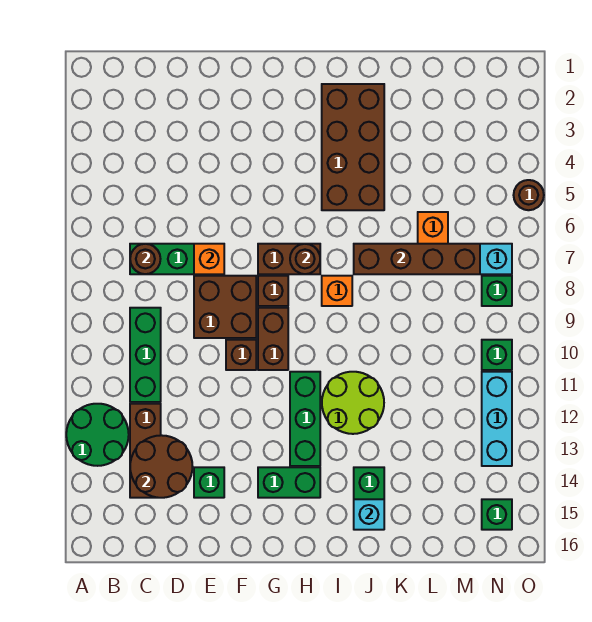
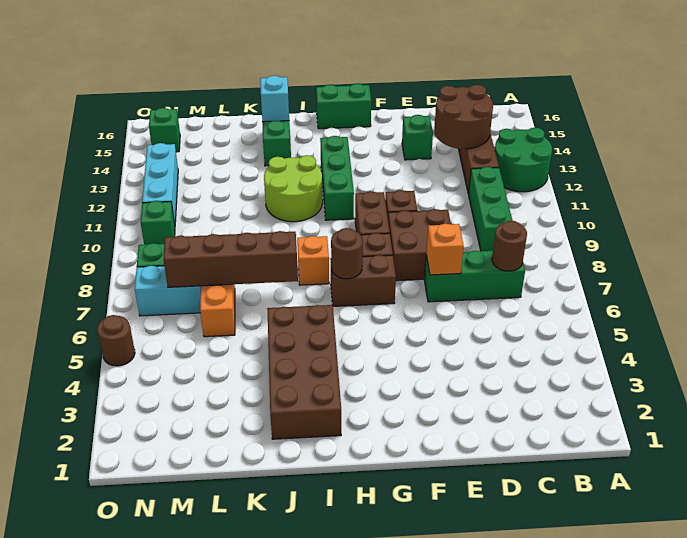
green brick G14:H14 level 1 -> green brick G16:H16 level 1

